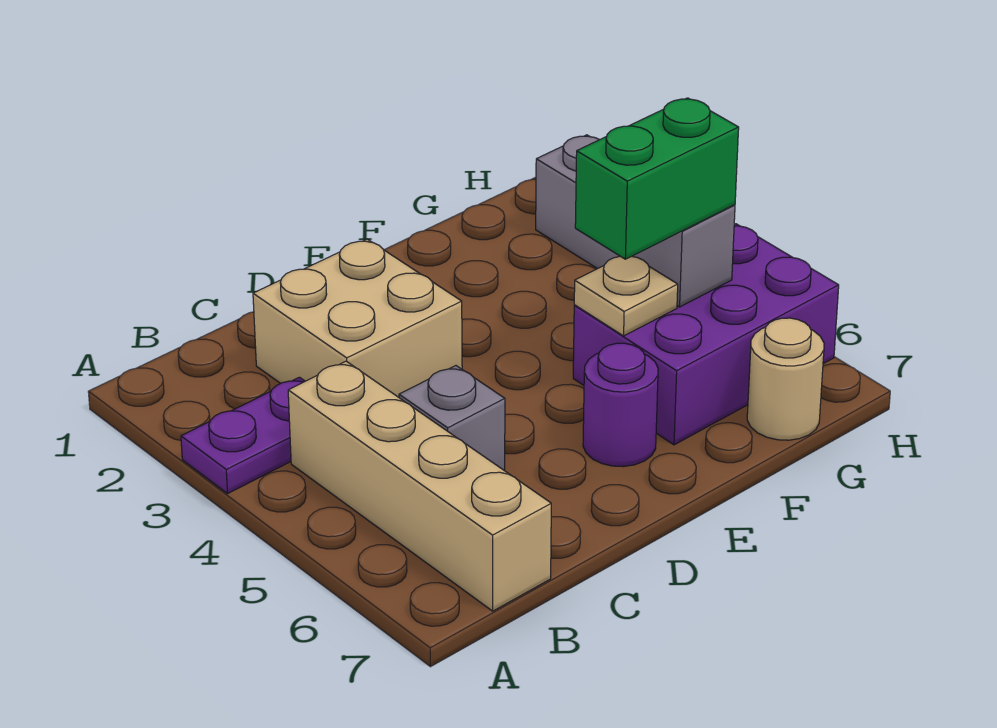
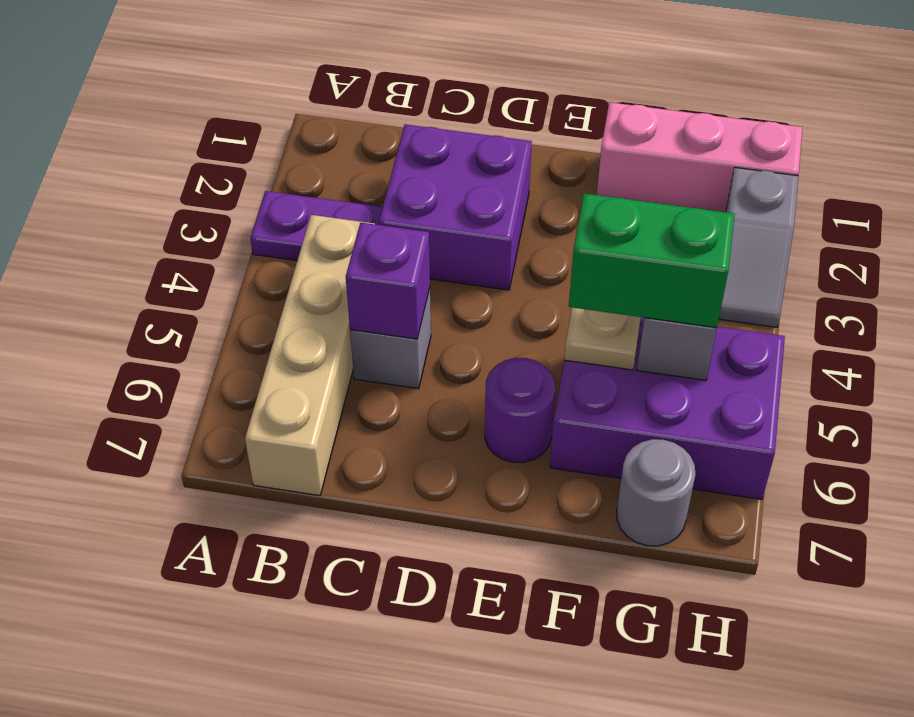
tan brick C2:D3 level 1 -> purple brick C2:D3 level 1
none -> purple brick C5 level 2
none -> pink brick F1:H1 level 1
tan round brick G7 level 1 -> grey round brick G7 level 1

